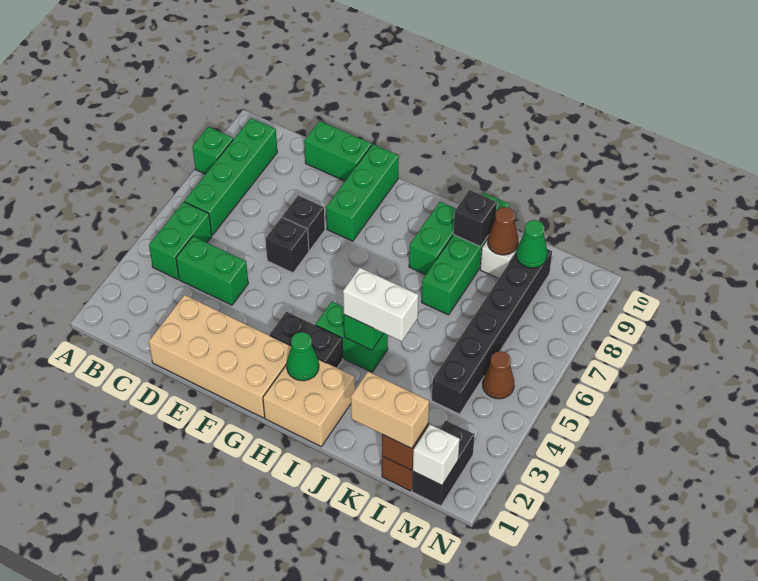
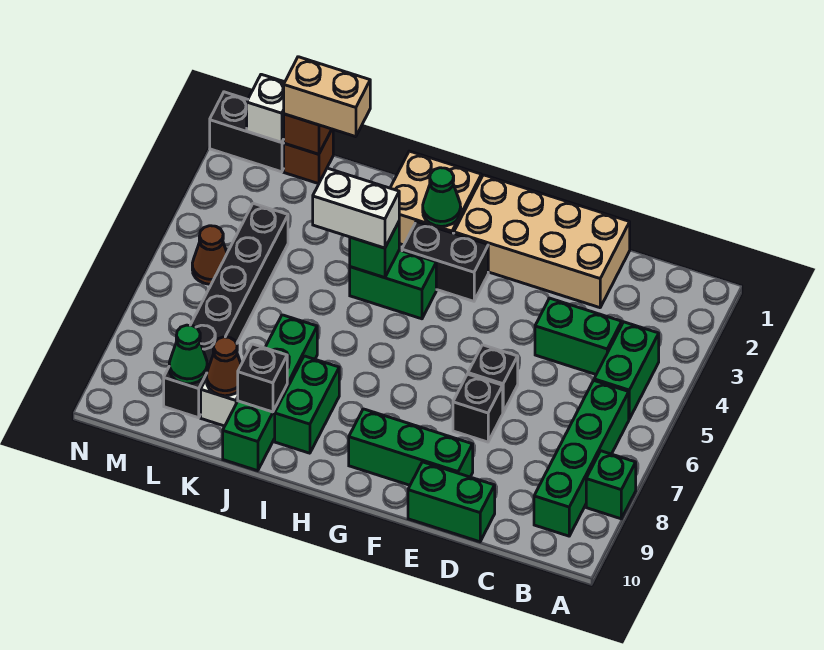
green brick F8:F10 level 1 -> green brick E9:G9 level 1
black brick M1:M2 level 1 -> black brick M1:N1 level 1

